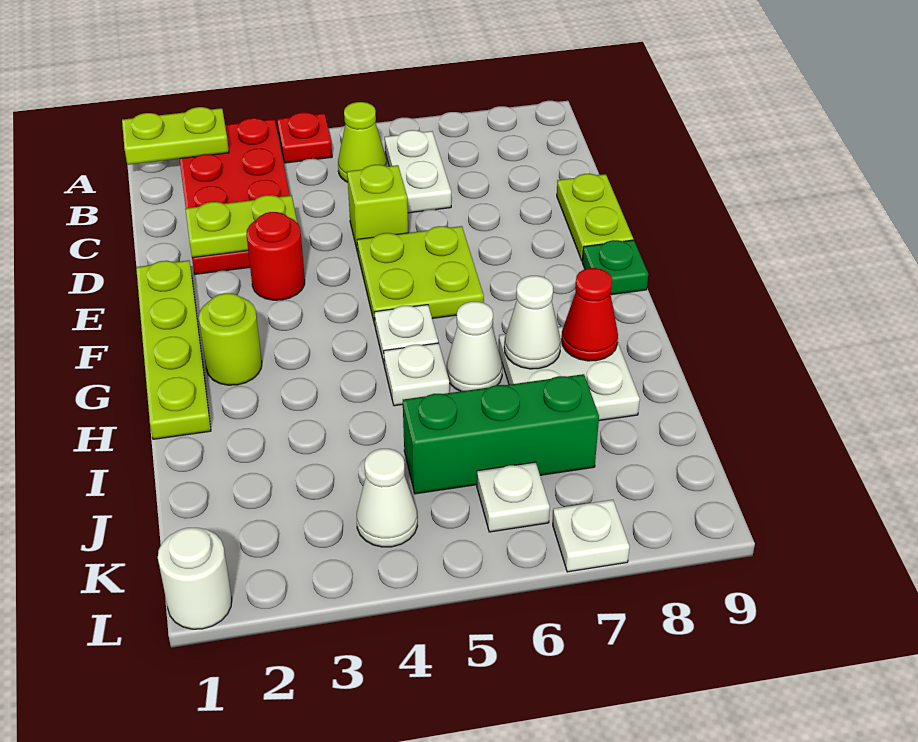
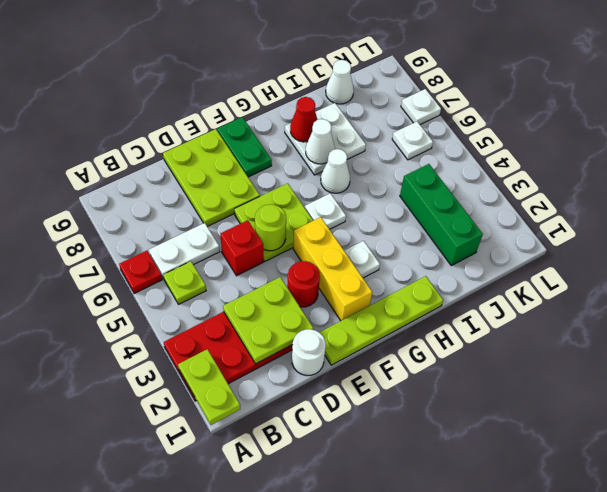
red plate A4 level 1 -> red plate A6 level 1
lime cone B5 level 1 -> lime plate B5 level 1
lime plate D2:D3 level 2 -> lime plate C2:D3 level 2
lime brick D5 level 1 -> red brick D5 level 1
lime plate D9:E9 level 1 -> lime plate D7:E9 level 1
none -> yellow brick F2:F4 level 1
green plate F9 level 1 -> green plate F8:F9 level 1
lime round brick G2 level 1 -> lime round brick E5 level 2
white plate H5 level 1 -> white plate G3 level 1
green brick J5:J7 level 1 -> green brick J2:J4 level 1
white cone K4 level 1 -> white cone J9 level 1
white round brick L1 level 1 -> white round brick D1 level 1

